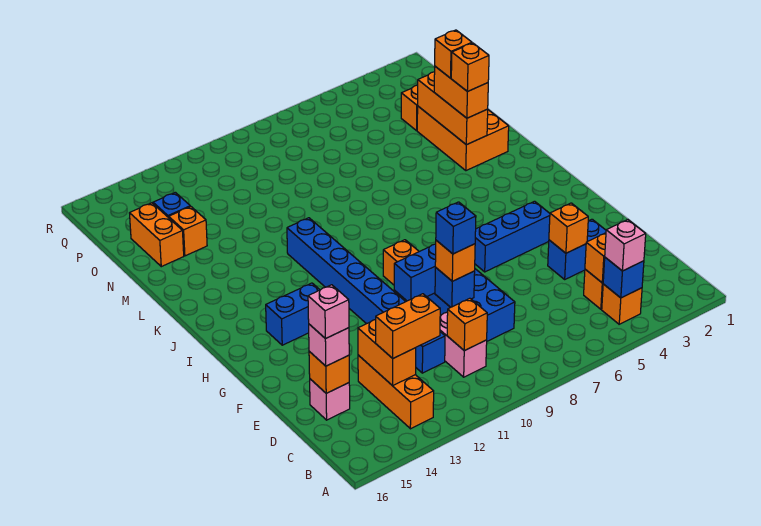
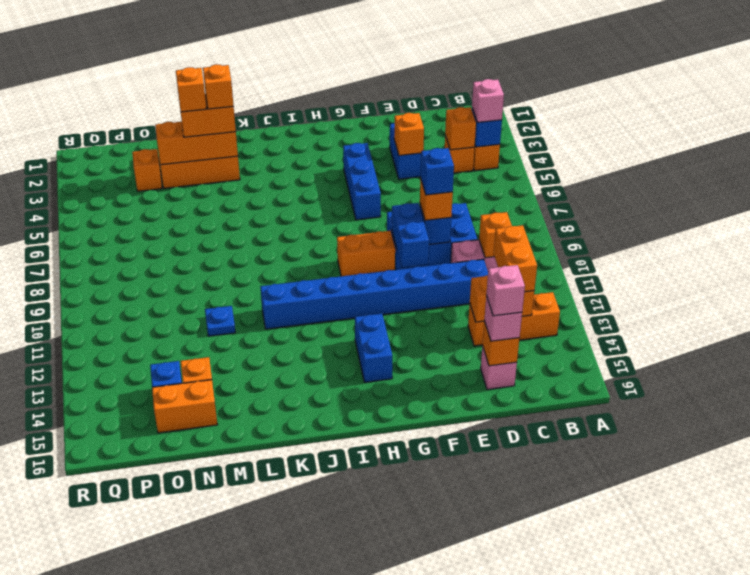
none -> blue plate M11 level 1

